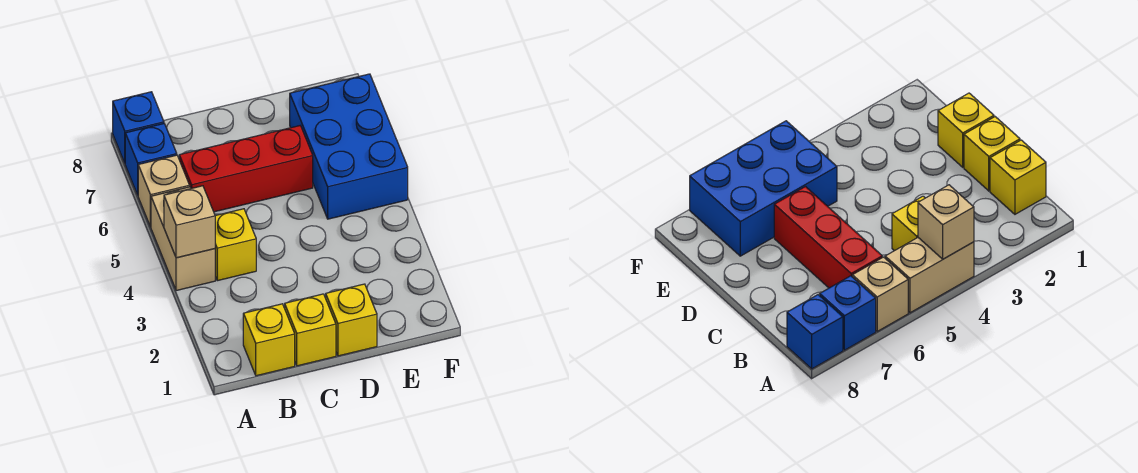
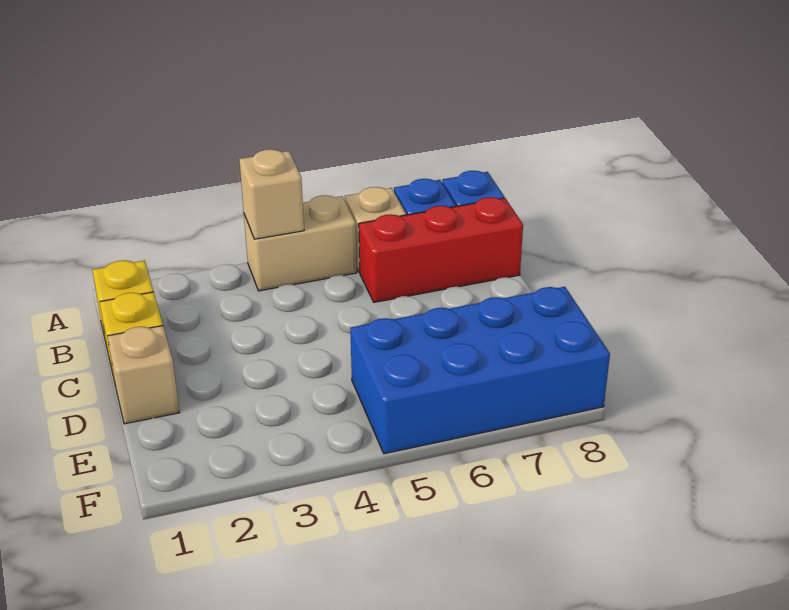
yellow brick B4 level 1 -> none
red brick B6:D6 level 1 -> red brick B6:B8 level 1
yellow brick D1 level 1 -> tan brick D1 level 1
blue brick E5:F7 level 1 -> blue brick E5:F8 level 1

